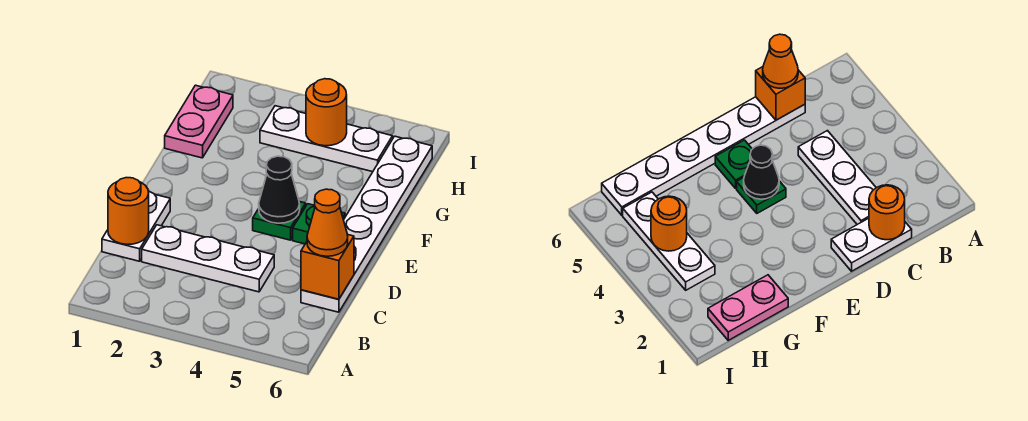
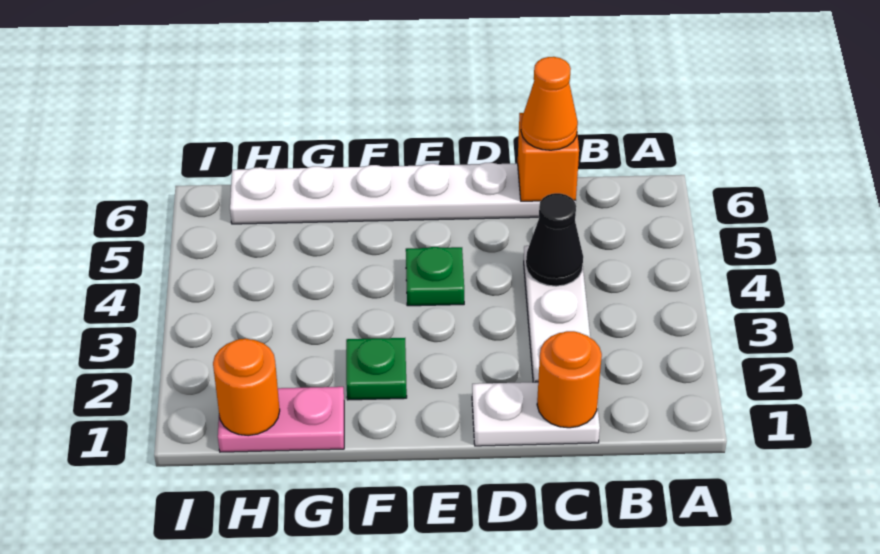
black cone E4 level 2 -> black cone C4 level 2
green plate E5 level 1 -> green plate F2 level 1
white plate H3:H5 level 1 -> none
orange round brick H4 level 2 -> orange round brick H1 level 2

